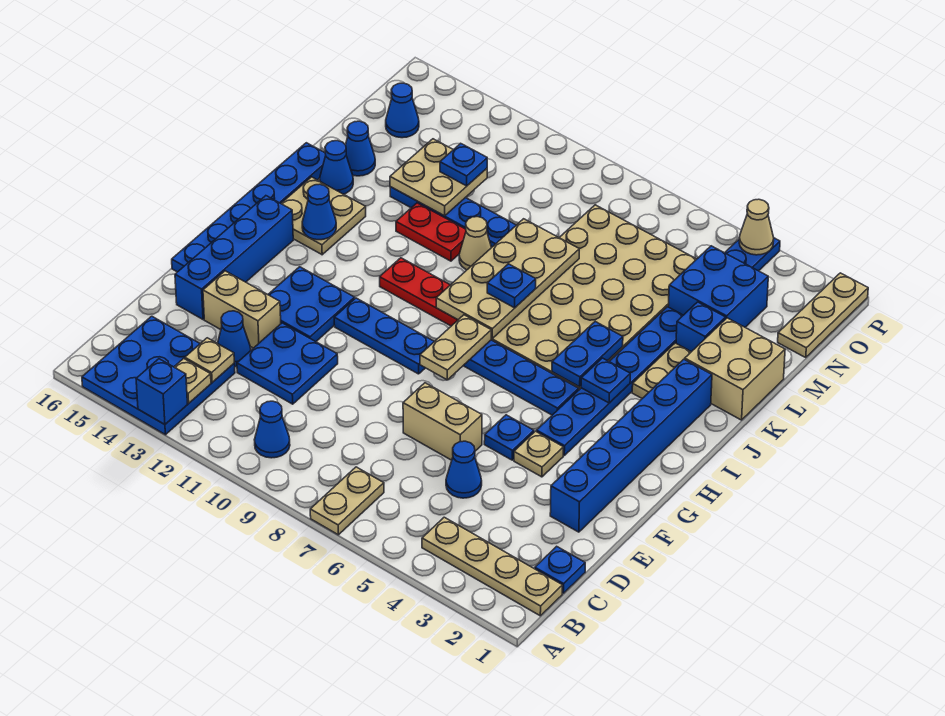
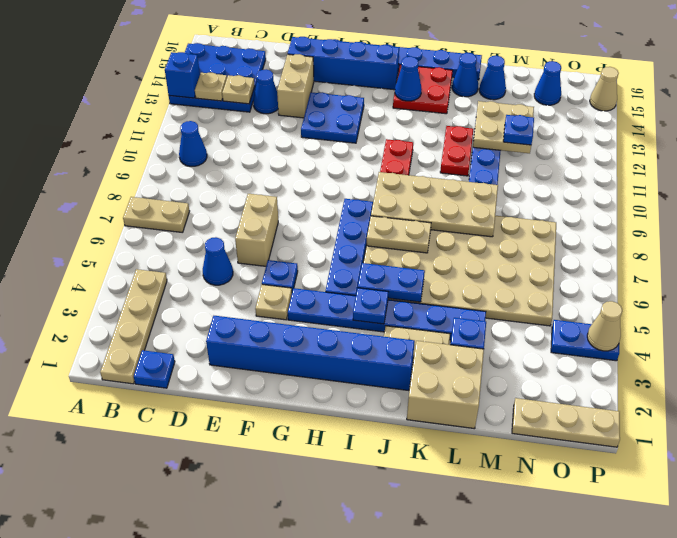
blue plate D11:E12 level 1 -> none
tan plate G8:H8 level 2 -> tan plate I7:J7 level 2
blue plate G9:G11 level 1 -> none
tan plate I14:J15 level 1 -> red plate I14:J15 level 1
blue plate J8 level 3 -> none
tan cone K10 level 1 -> tan cone P15 level 1
blue brick M3:N4 level 1 -> none

